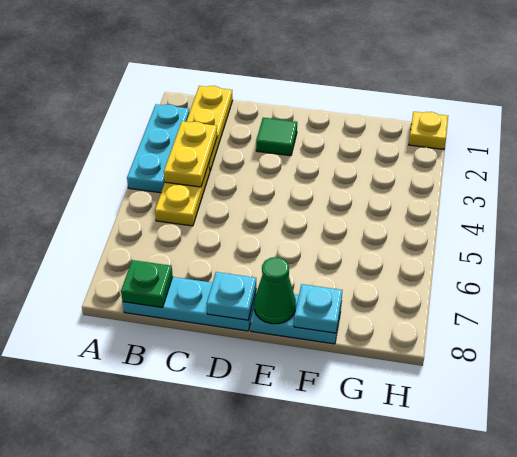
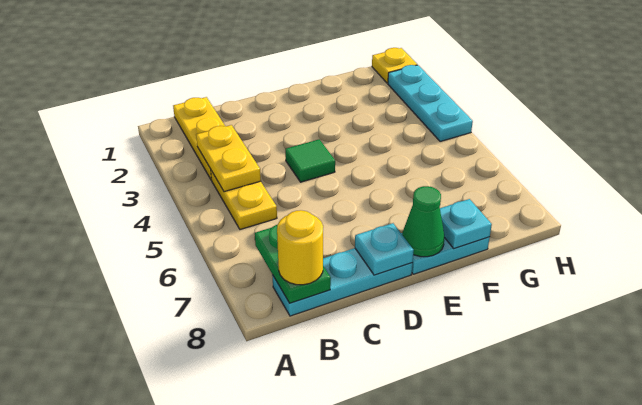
cyan plate A2:A4 level 1 -> cyan plate H2:H4 level 1
green plate B8 level 2 -> green plate B7:B8 level 2
none -> yellow round brick B8 level 3
green tile D2 level 1 -> green tile D4 level 1

